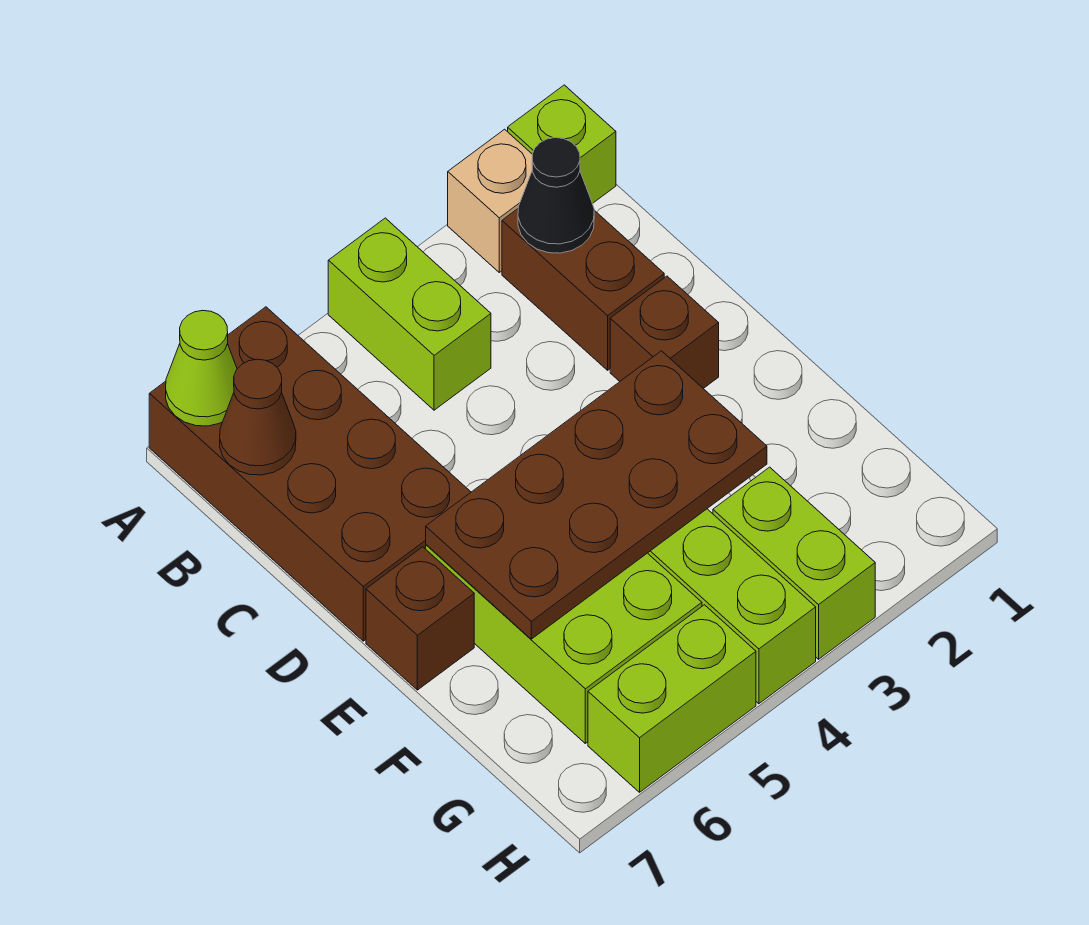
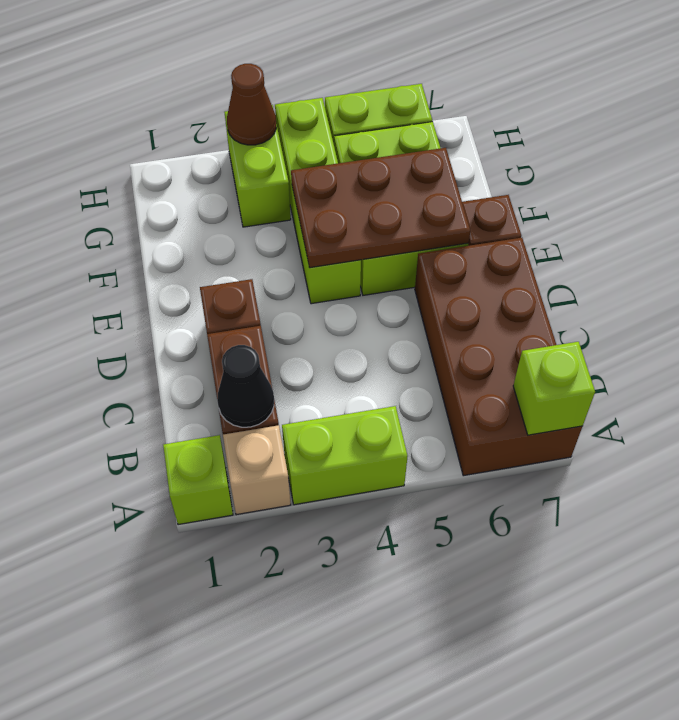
lime brick A4:B4 level 1 -> lime brick A3:A4 level 1
lime cone A7 level 2 -> lime brick A7 level 2
brown cone B7 level 2 -> brown cone H3 level 2
brown plate E3:F6 level 2 -> brown plate E4:F6 level 2

